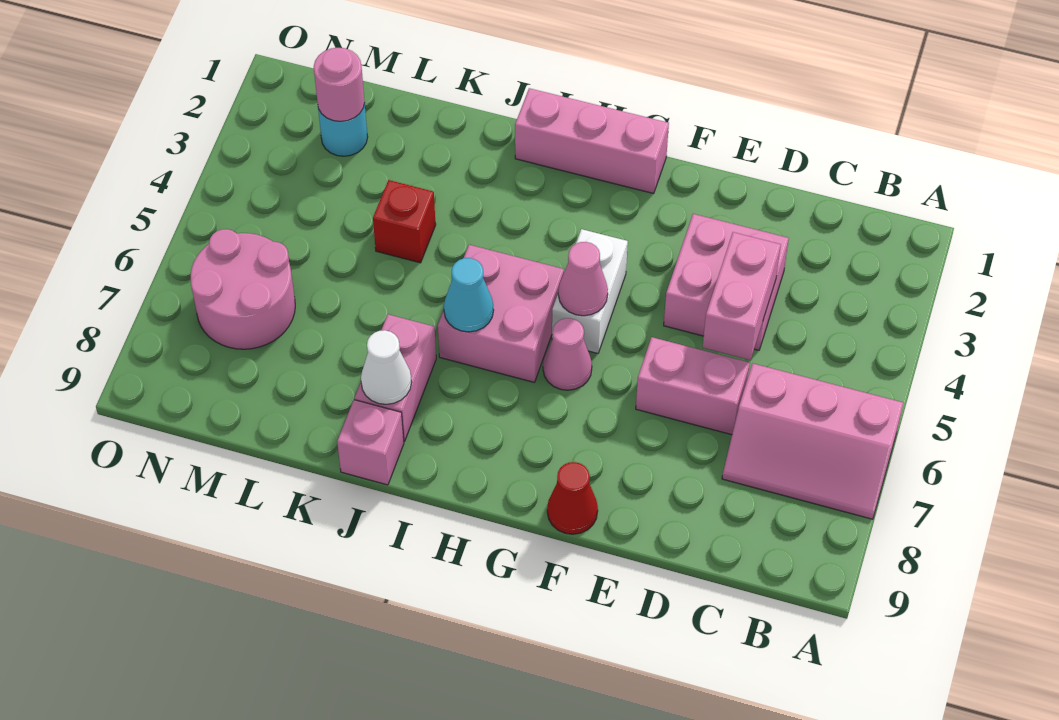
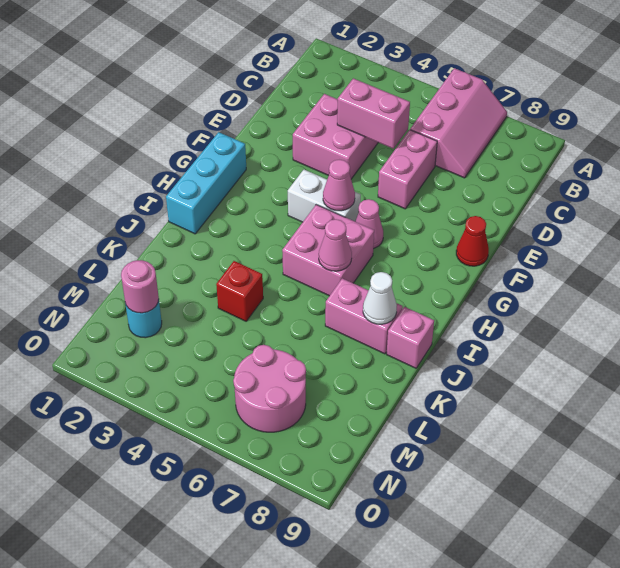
pink brick G1:I1 level 1 -> cyan brick G1:I1 level 1
cyan cone I6 level 2 -> pink cone I6 level 2

